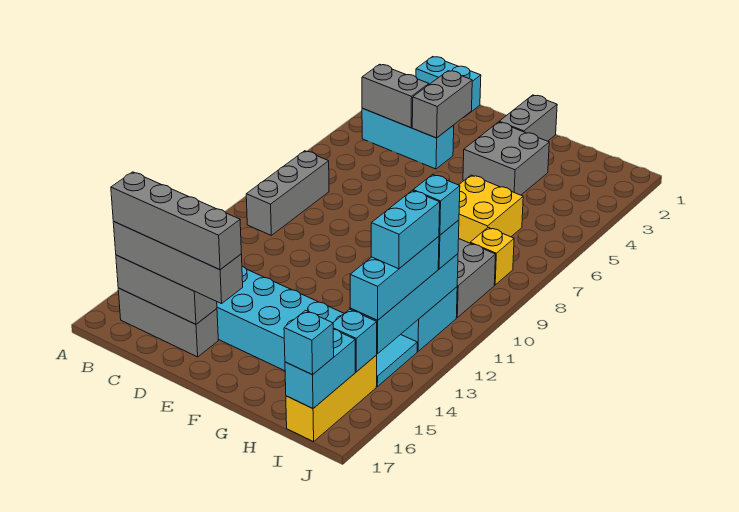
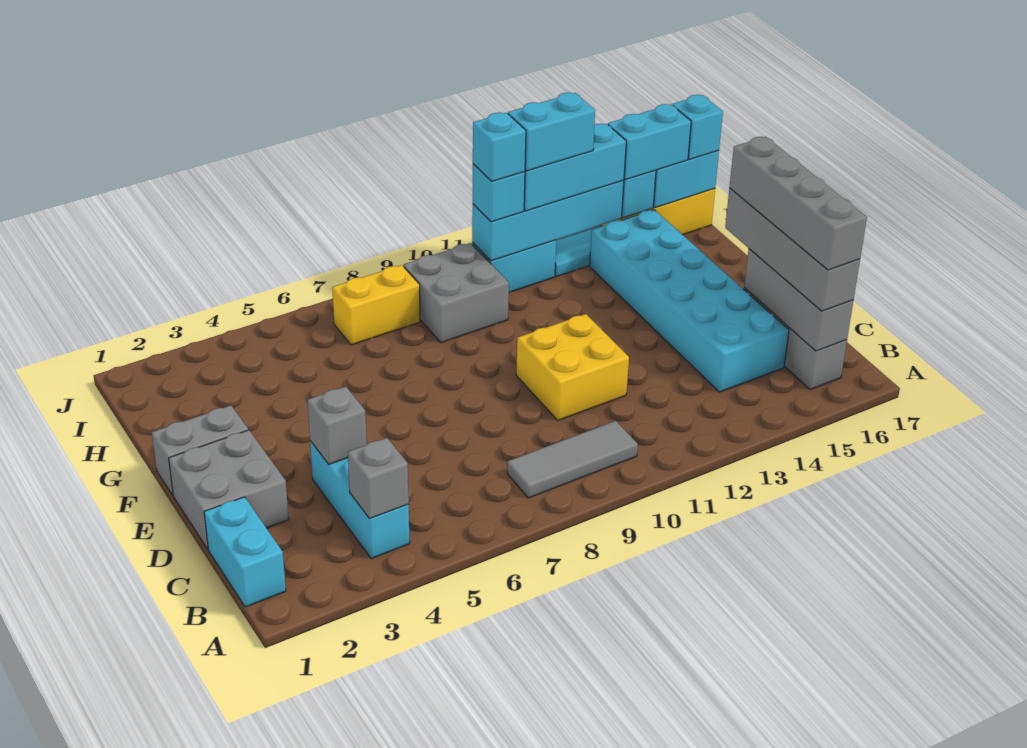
grey brick B4:C4 level 2 -> grey brick B4 level 2
grey brick B8:B10 level 1 -> grey tile B8:B10 level 1
grey brick D3:D4 level 2 -> grey brick D4 level 2
grey brick F3:G4 level 1 -> grey brick D1:E2 level 1
yellow brick G6:H7 level 1 -> yellow brick D10:E11 level 1
yellow brick I8 level 1 -> yellow brick I7:I8 level 1
none -> cyan brick I15:I16 level 3

